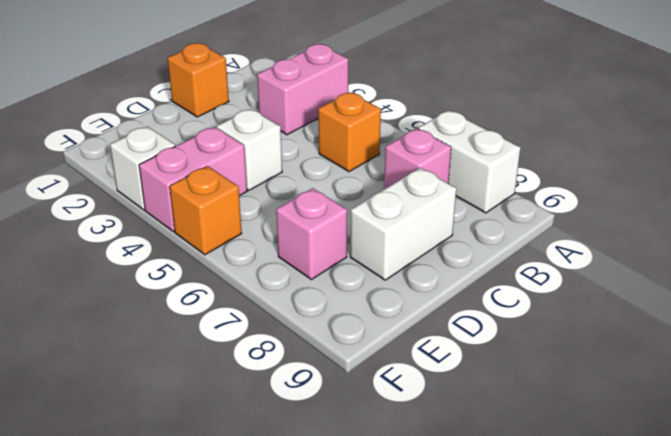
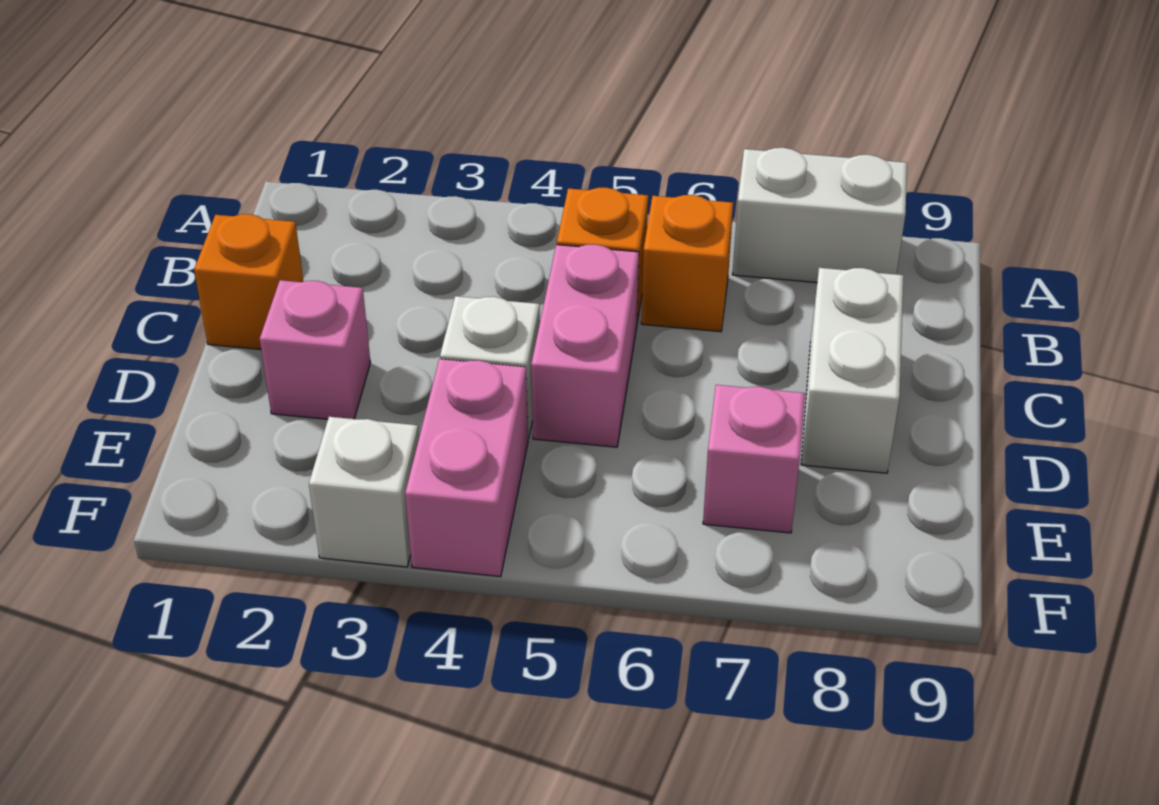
pink brick A3:B3 level 1 -> pink brick C5:D5 level 1
pink brick B7 level 1 -> pink brick D2 level 1
orange brick F5 level 1 -> orange brick B6 level 1

